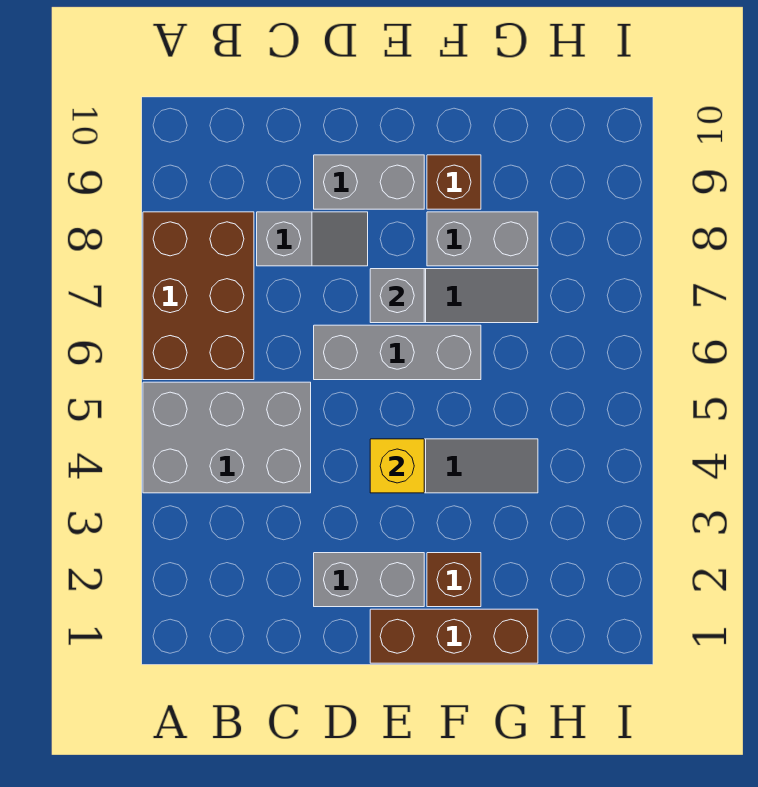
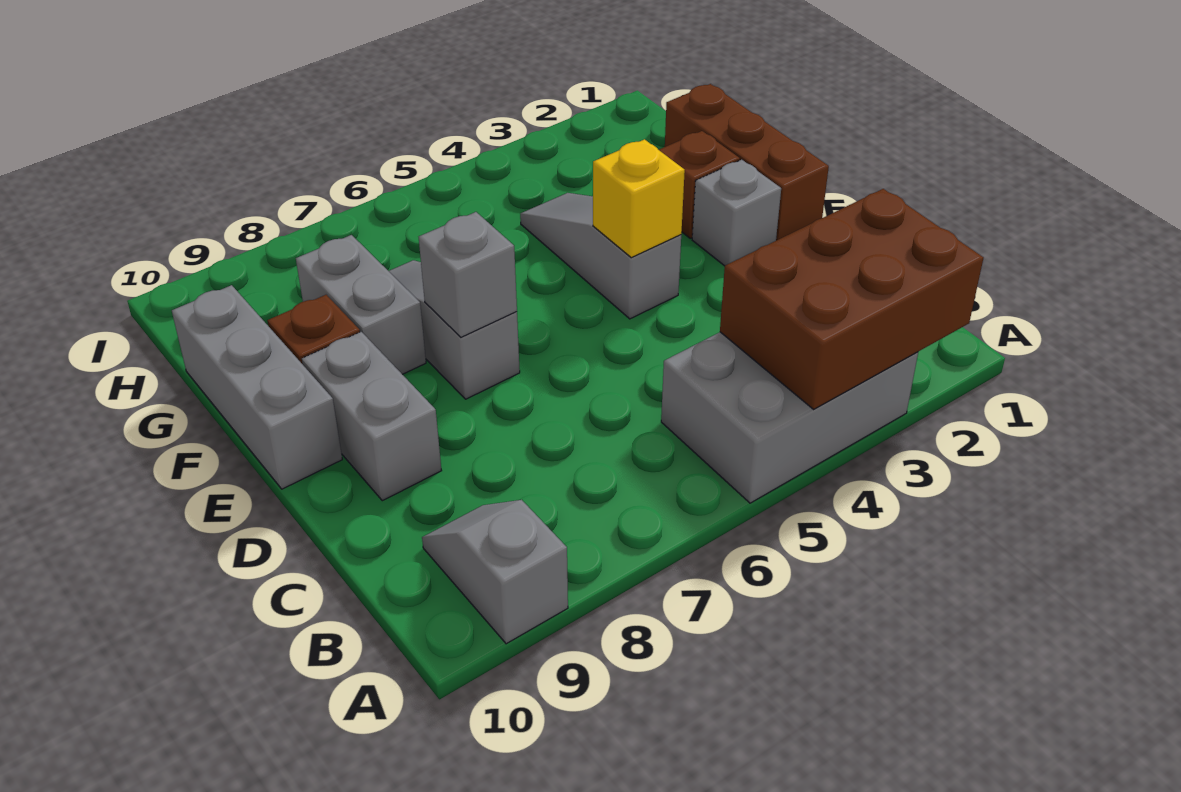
grey brick A4:C5 level 1 -> grey brick A3:B5 level 1
brown brick A6:B8 level 1 -> brown brick A2:B4 level 2
grey slope C8:D8 level 1 top C -> grey slope A9:B9 level 1 top A
grey brick D2:E2 level 1 -> grey brick E2 level 1
grey brick D6:F6 level 1 -> grey brick E10:G10 level 1

